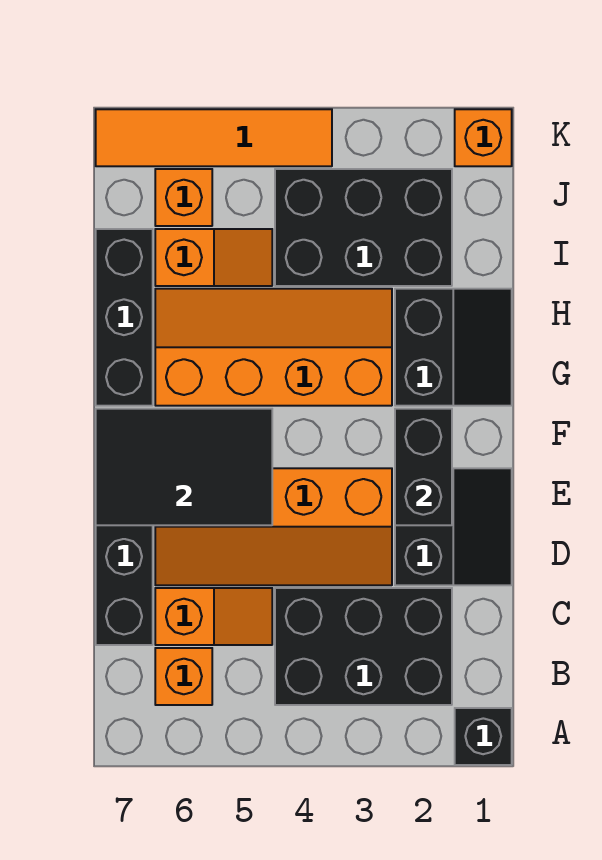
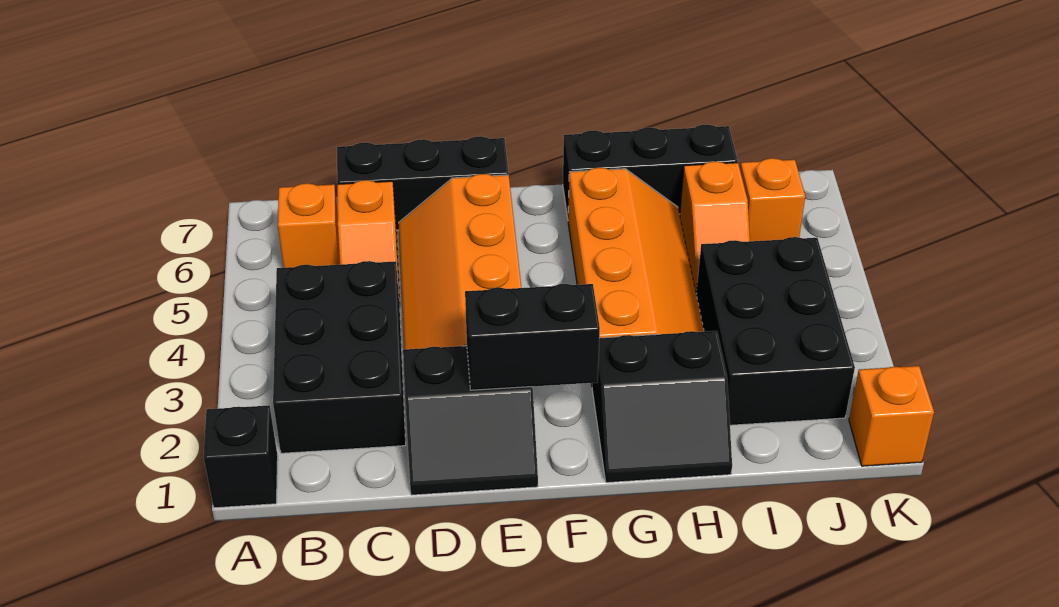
black tile E5:F7 level 2 -> none
orange tile K4:K7 level 1 -> none

